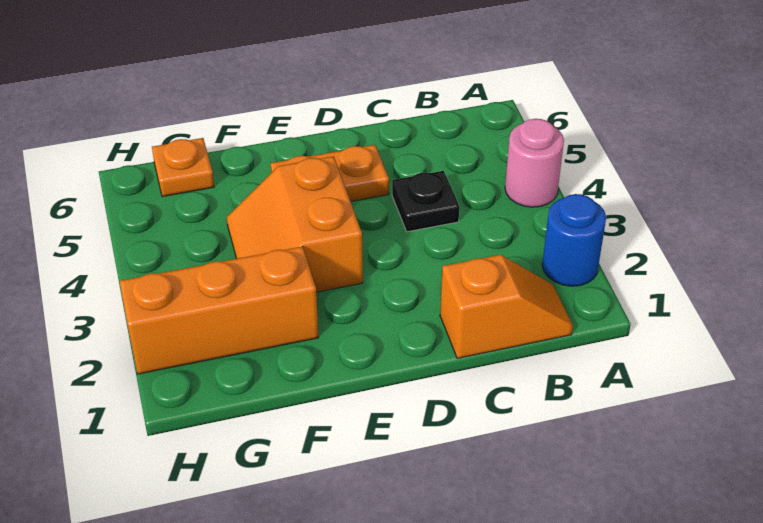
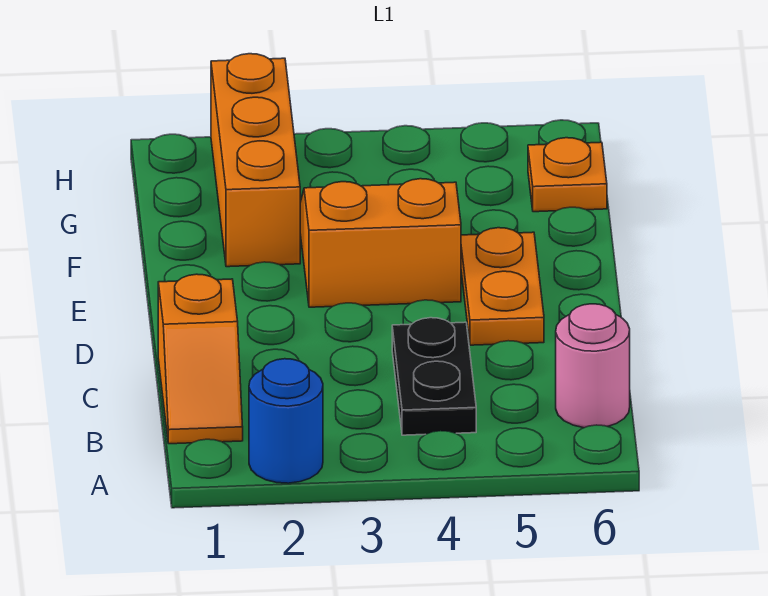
pink round brick A4 level 1 -> pink round brick B6 level 1
black plate C4 level 1 -> black plate B4:C4 level 1

